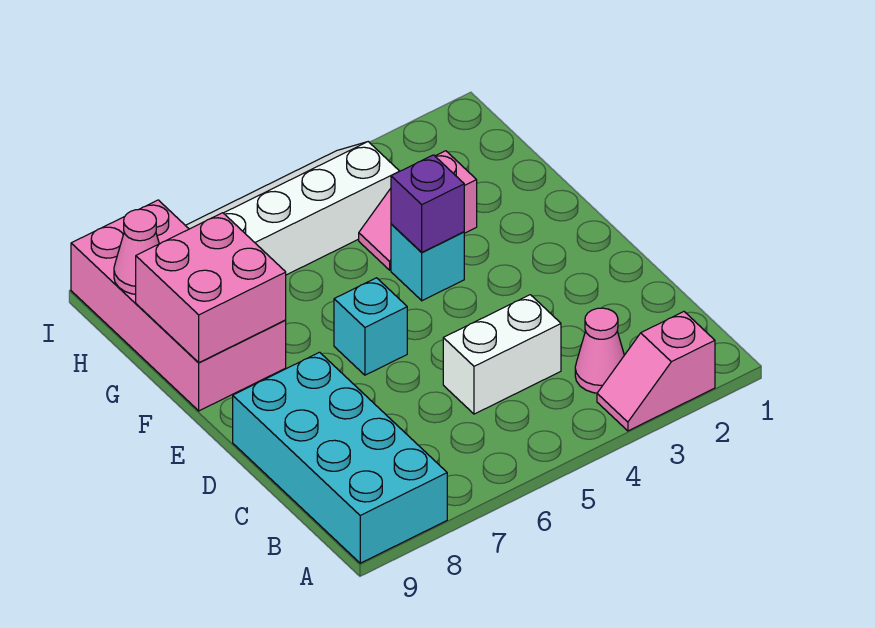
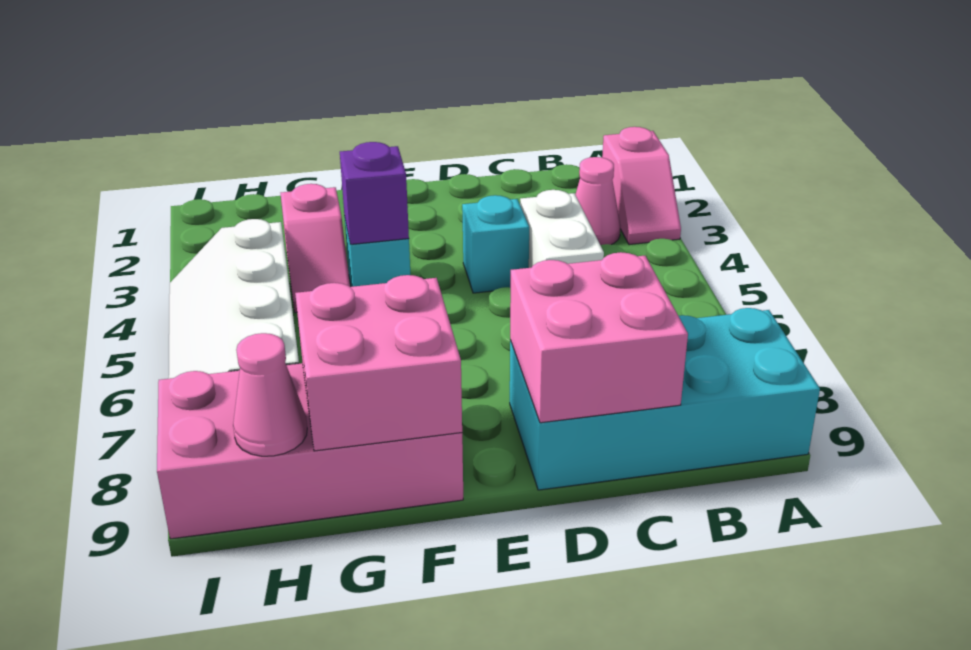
none -> pink brick C8:D9 level 2
cyan brick E6 level 1 -> cyan brick D4 level 1

